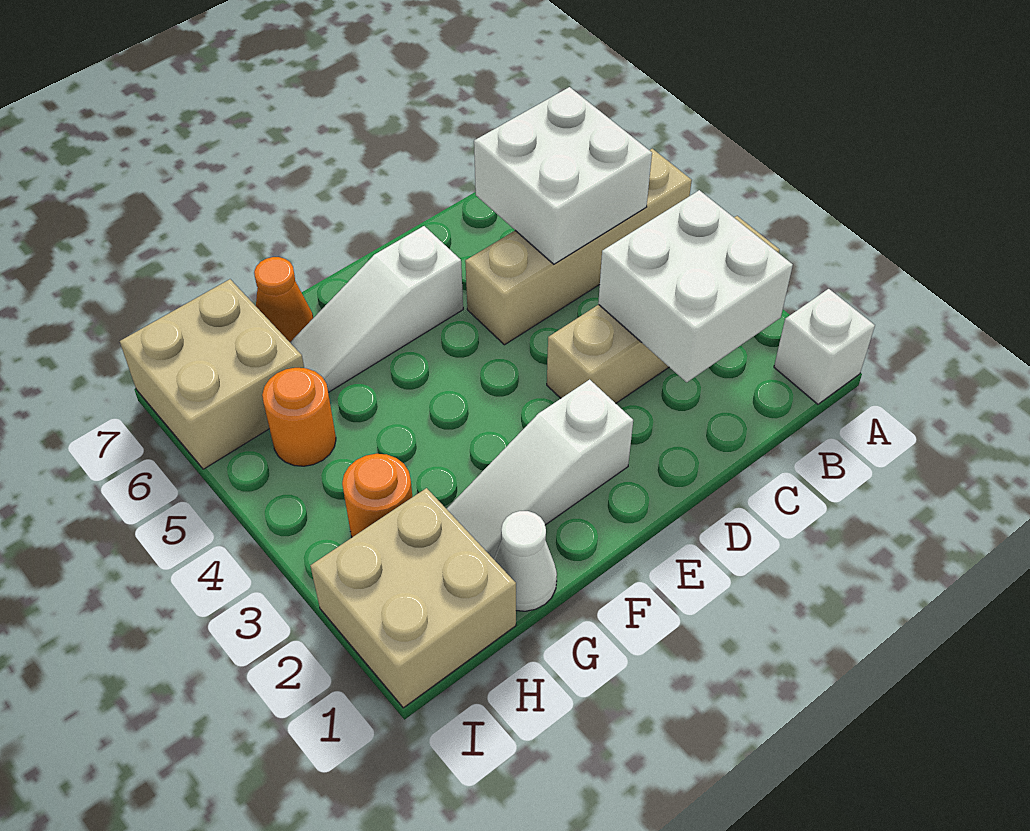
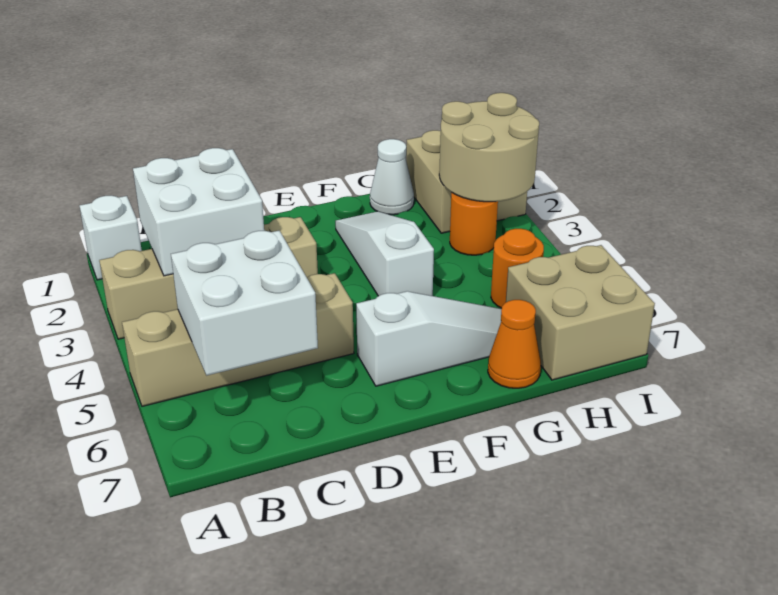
white slope E2:G2 level 1 top E -> white slope F2:F4 level 1 top 4
none -> tan round brick H2:I3 level 2

